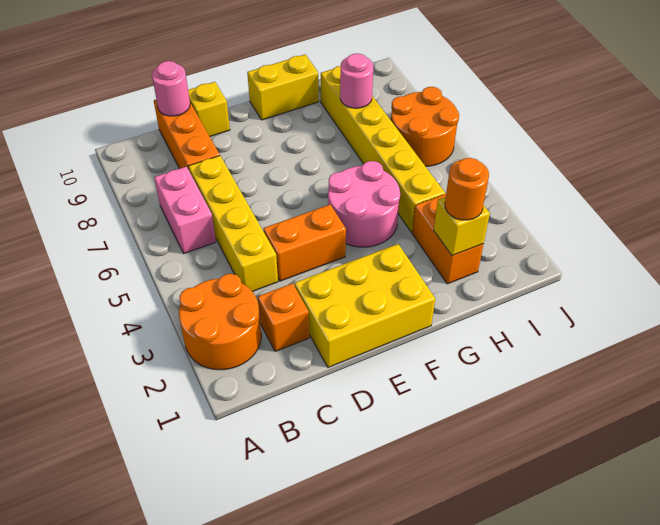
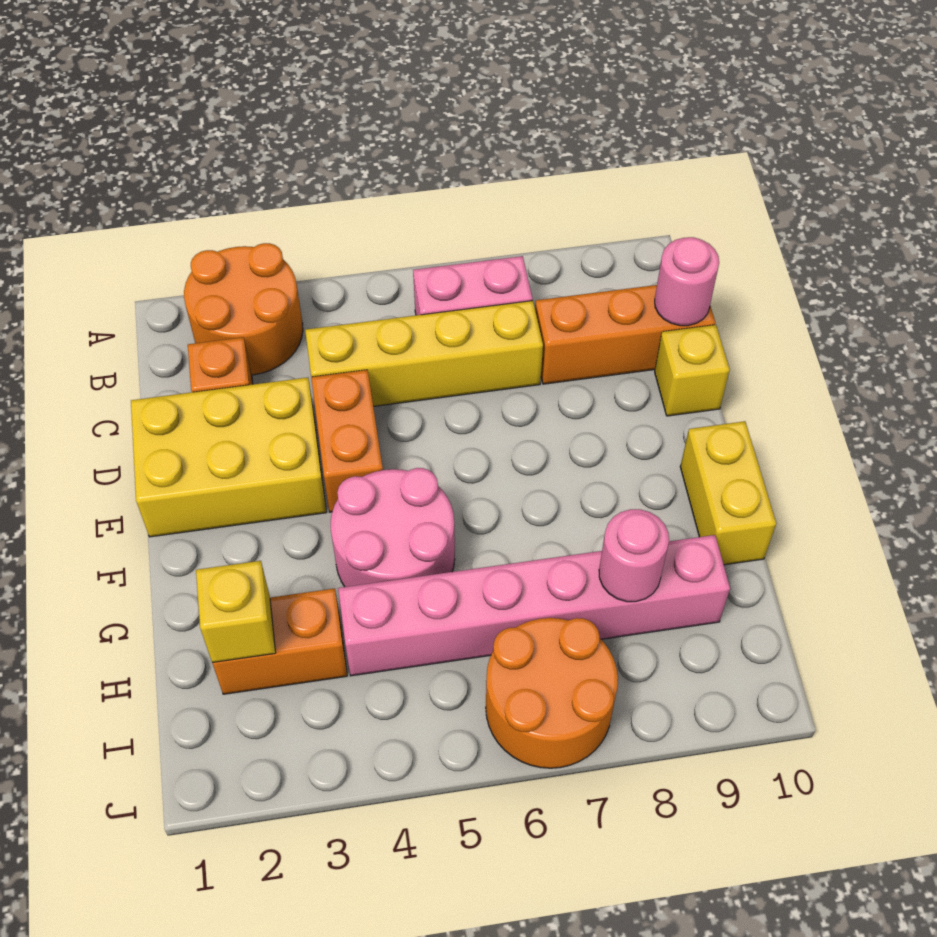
yellow brick D1:F2 level 1 -> yellow brick D1:E3 level 1
orange round brick H2 level 3 -> none
yellow brick H4:H9 level 1 -> pink brick H4:H9 level 1

